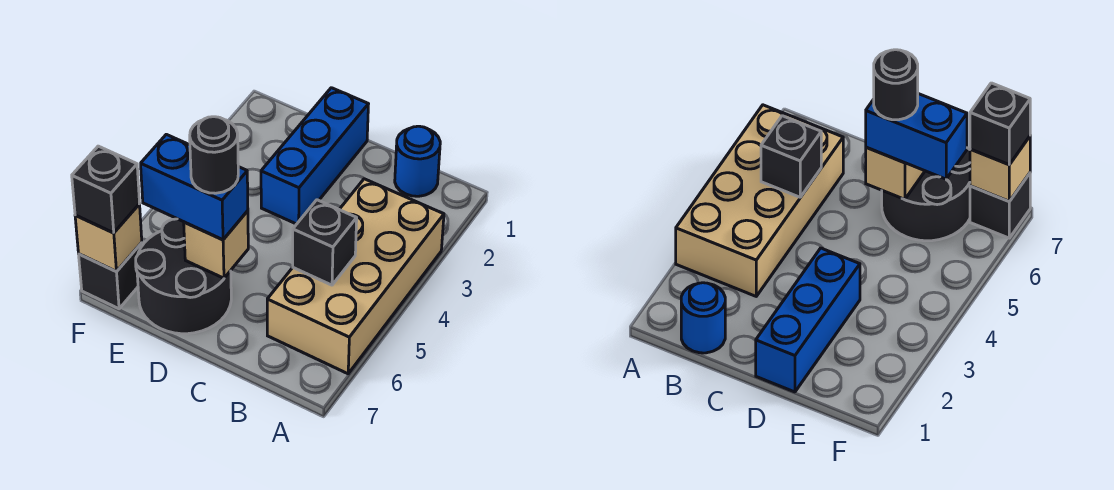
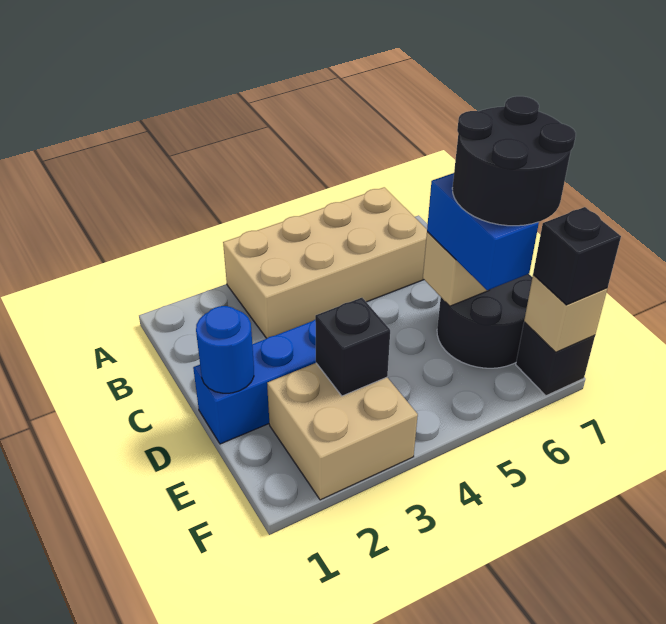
blue round brick B1 level 1 -> blue round brick D1 level 2
black brick B5 level 2 -> black brick E3 level 2
black round brick D6 level 4 -> black round brick D6:E7 level 4
none -> tan brick E2:F3 level 1

